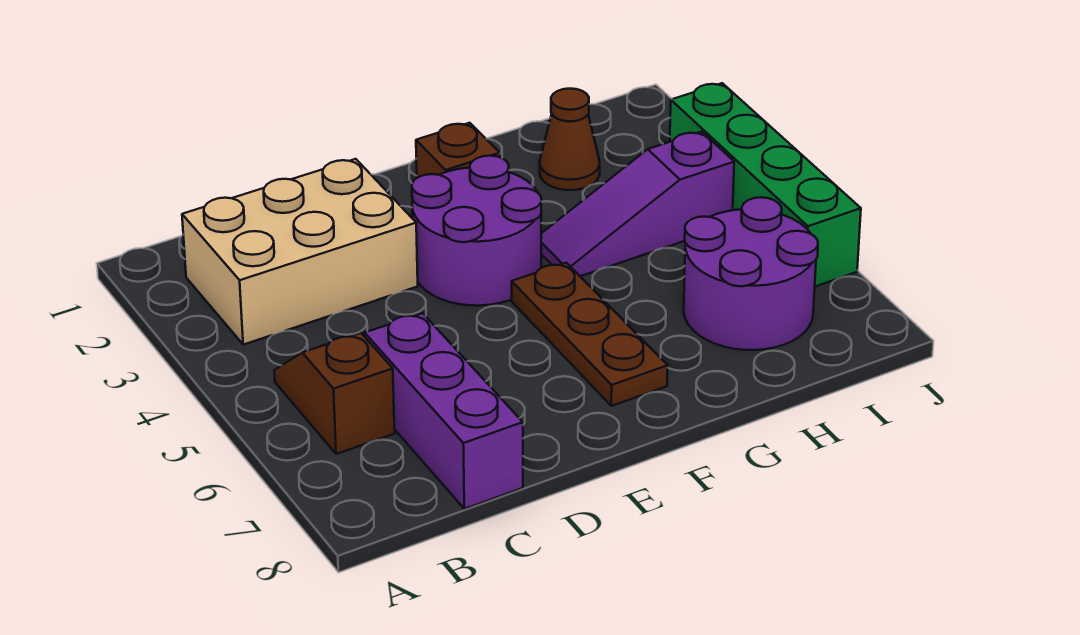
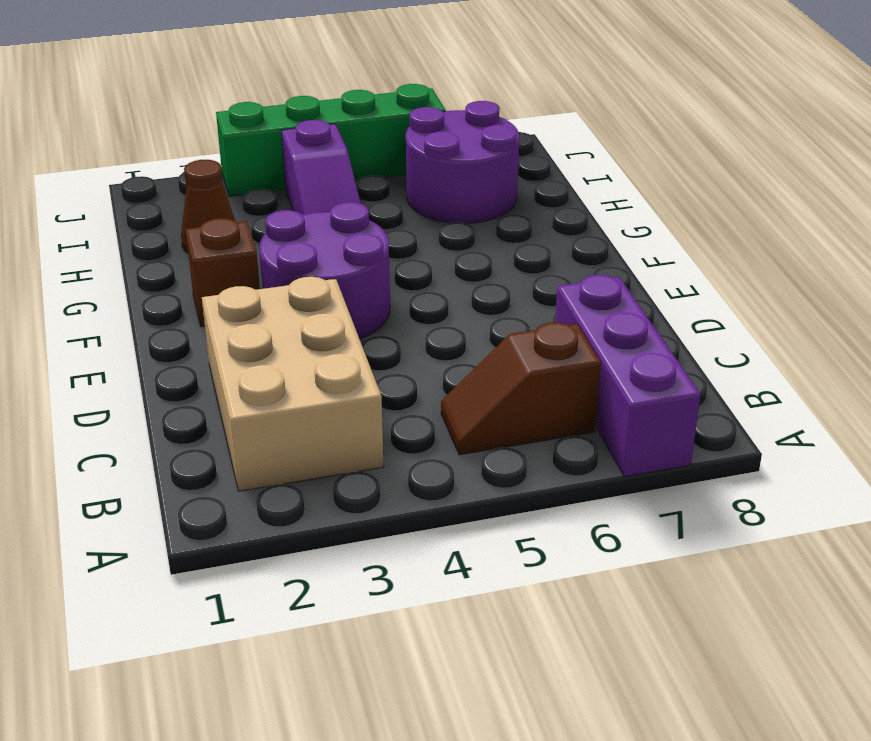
purple brick C6:C8 level 1 -> purple brick A7:C7 level 1
brown plate F5:F7 level 1 -> none

